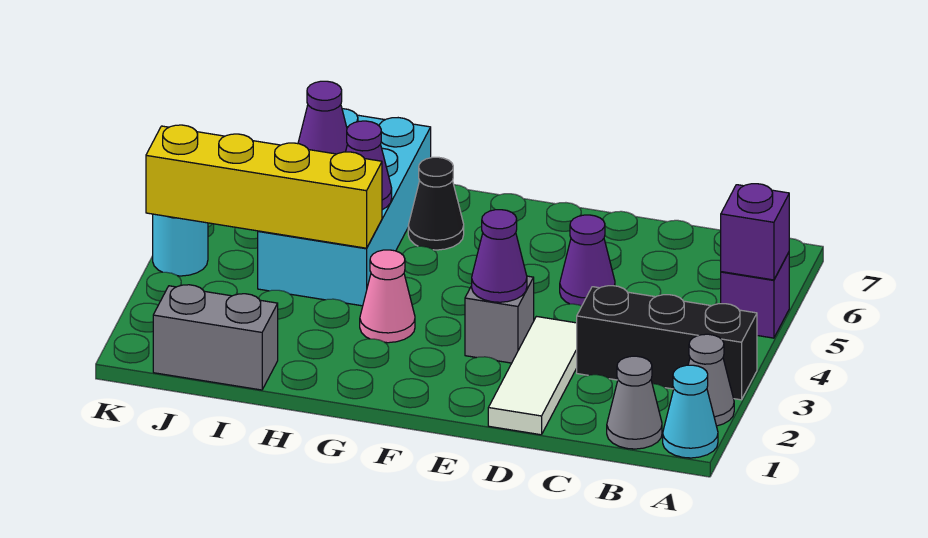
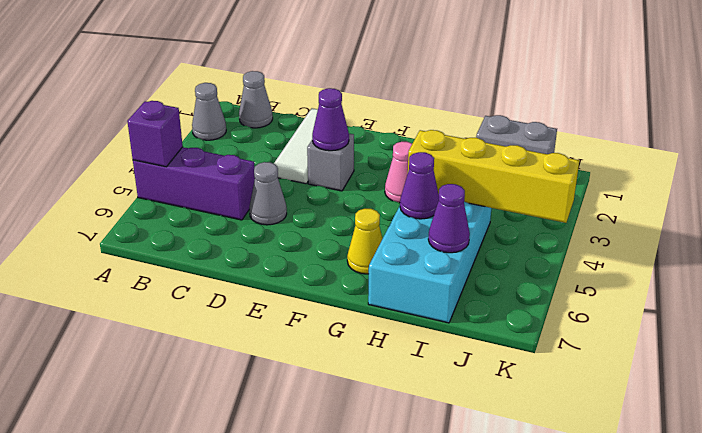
cyan cone A1 level 1 -> none
black brick A3:C3 level 1 -> none
purple brick A5 level 1 -> purple brick A5:C5 level 1
purple cone D5 level 1 -> grey cone D5 level 1
black cone G6 level 1 -> yellow cone G6 level 1
cyan round brick K4 level 1 -> none

